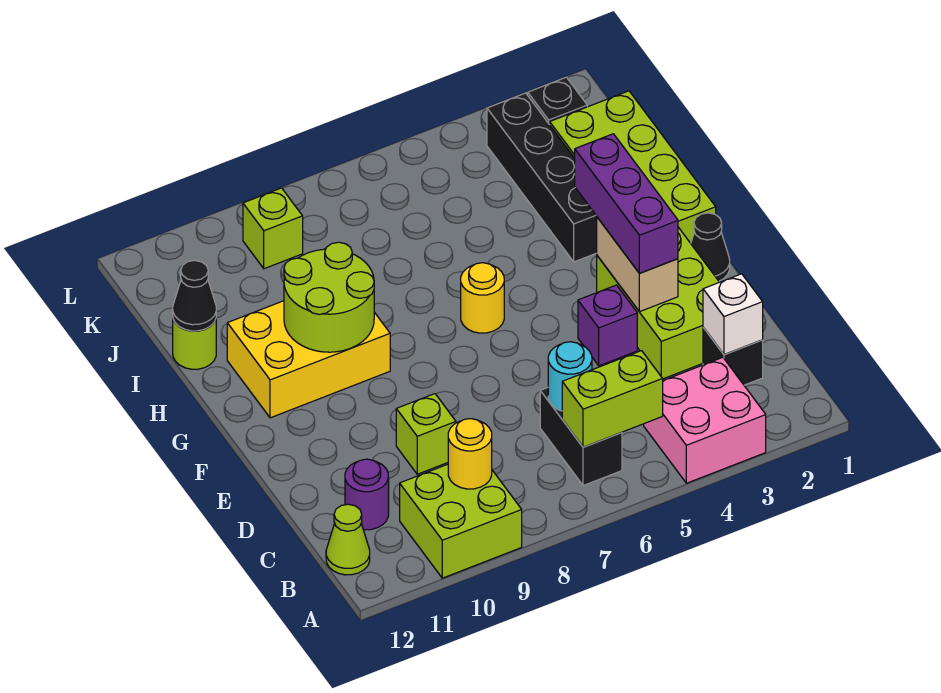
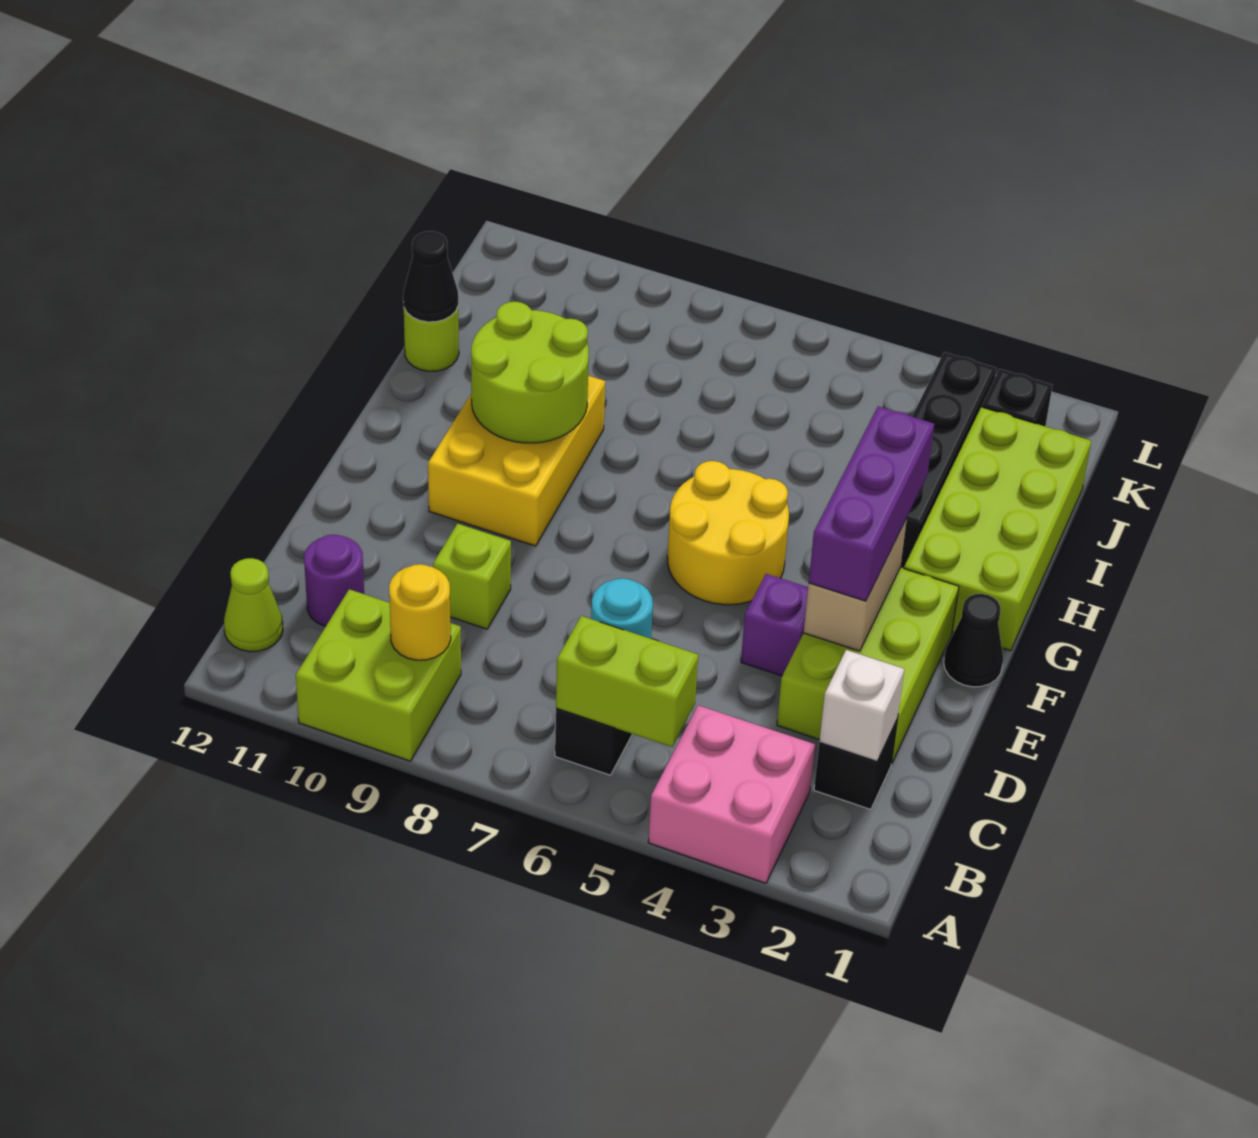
yellow round brick G6 level 1 -> yellow round brick F5:G6 level 1
yellow brick G9:H11 level 1 -> yellow brick F9:H10 level 1
lime brick K9 level 1 -> none

